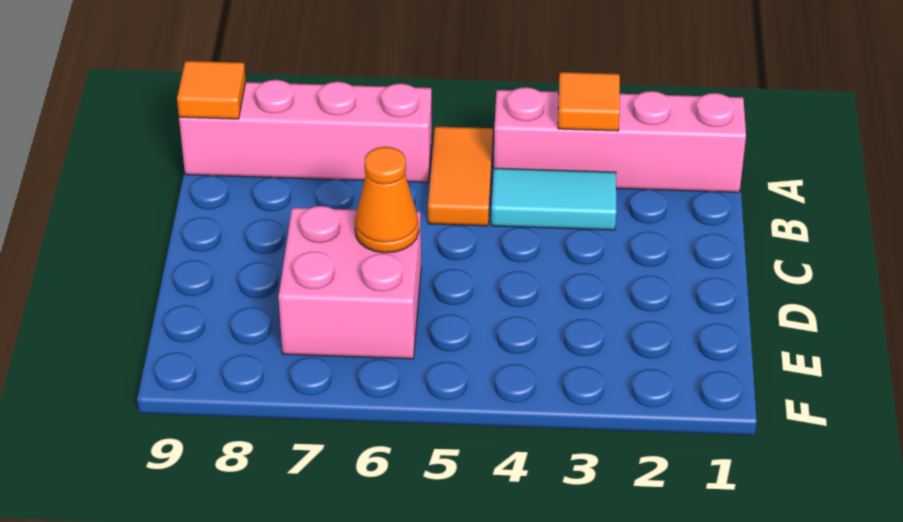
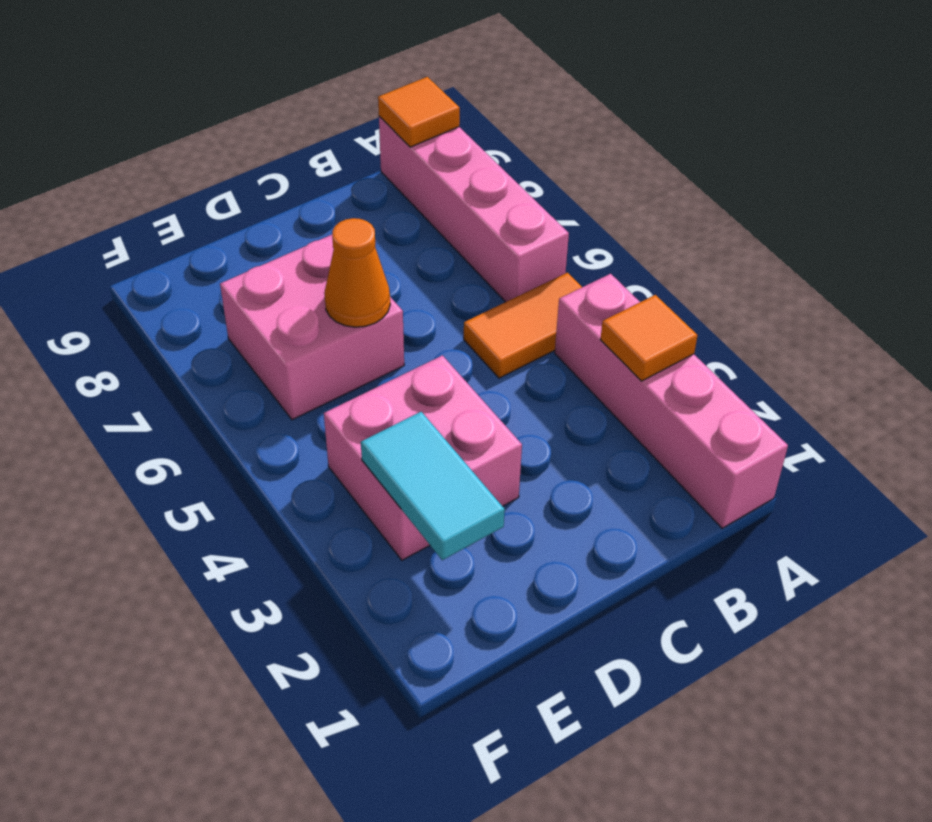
cyan tile B3:B4 level 1 -> cyan tile E2:E3 level 2
none -> pink brick D3:E4 level 1

